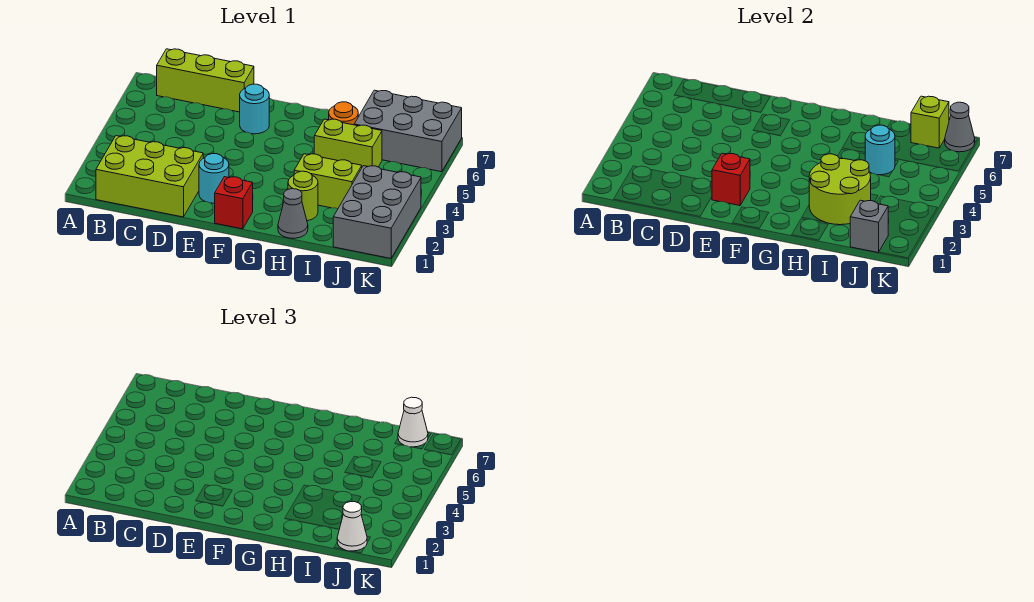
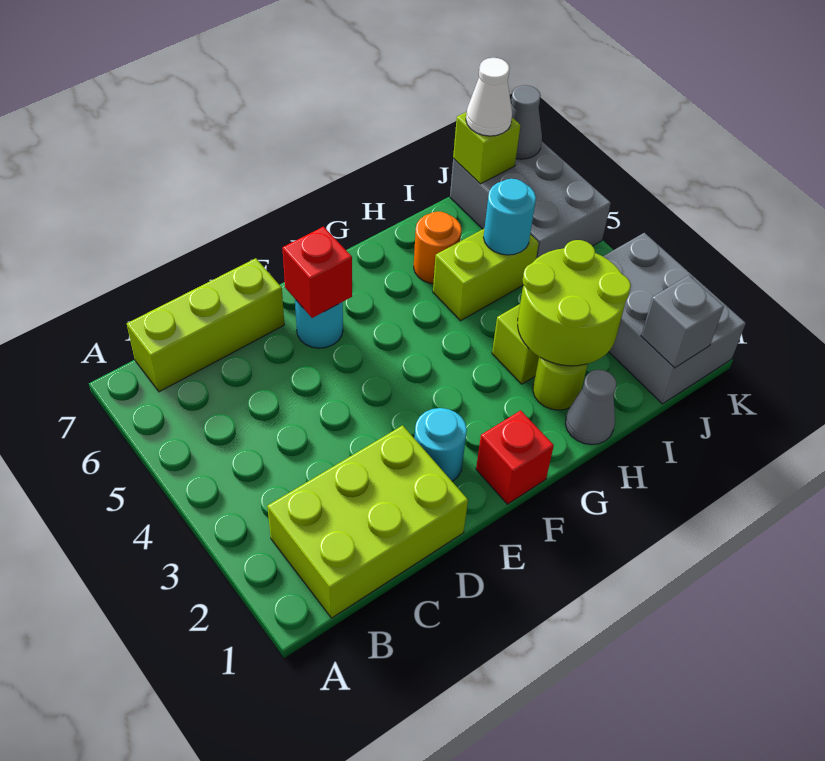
red brick E2 level 2 -> red brick E6 level 2
grey brick I6:K7 level 1 -> grey brick J5:K7 level 1
white cone J1 level 3 -> none

